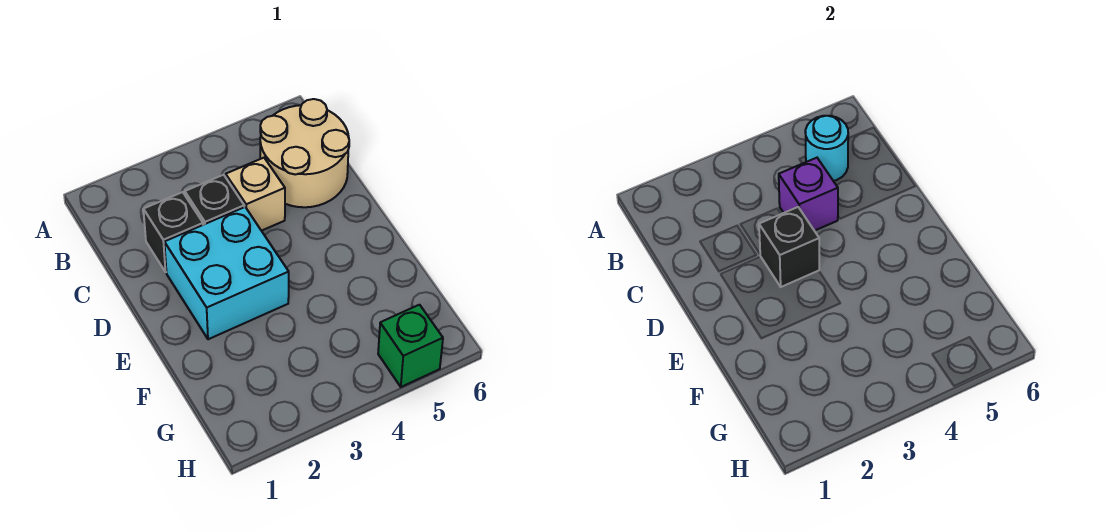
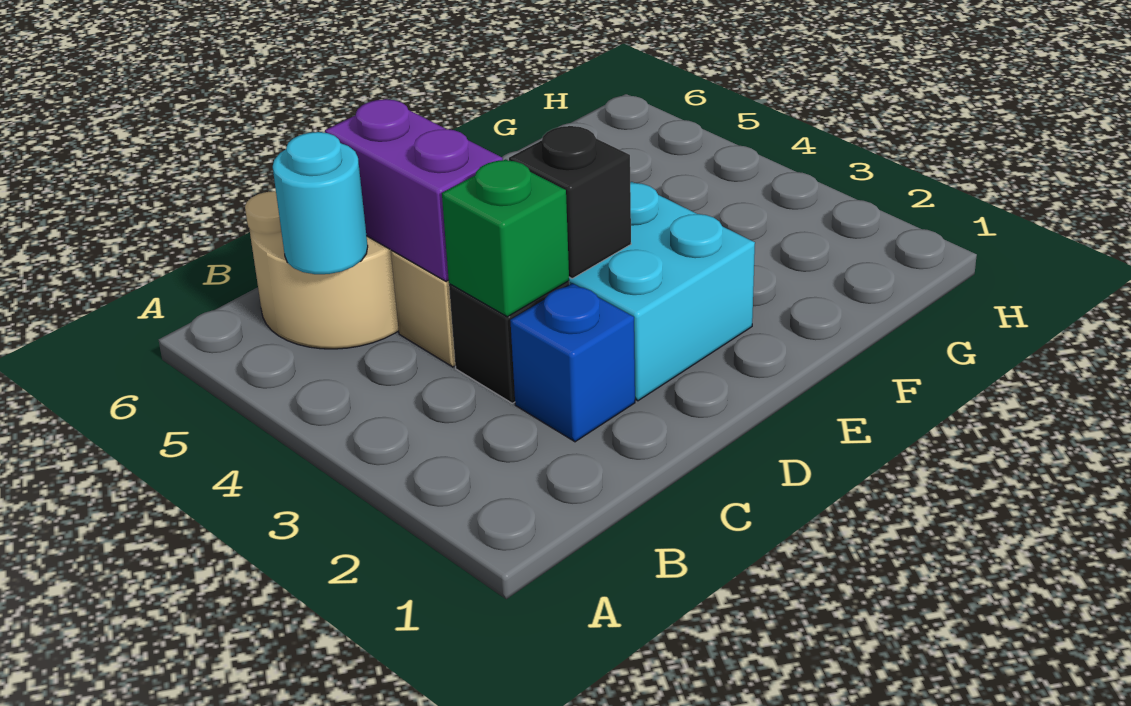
black brick C2 level 1 -> blue brick C2 level 1
purple brick C4 level 2 -> purple brick C4:C5 level 2
green brick H5 level 1 -> green brick C3 level 2

